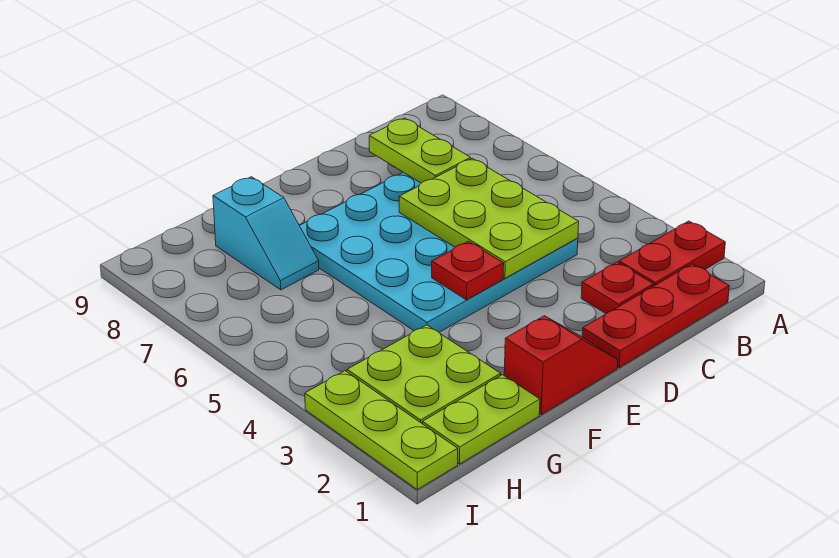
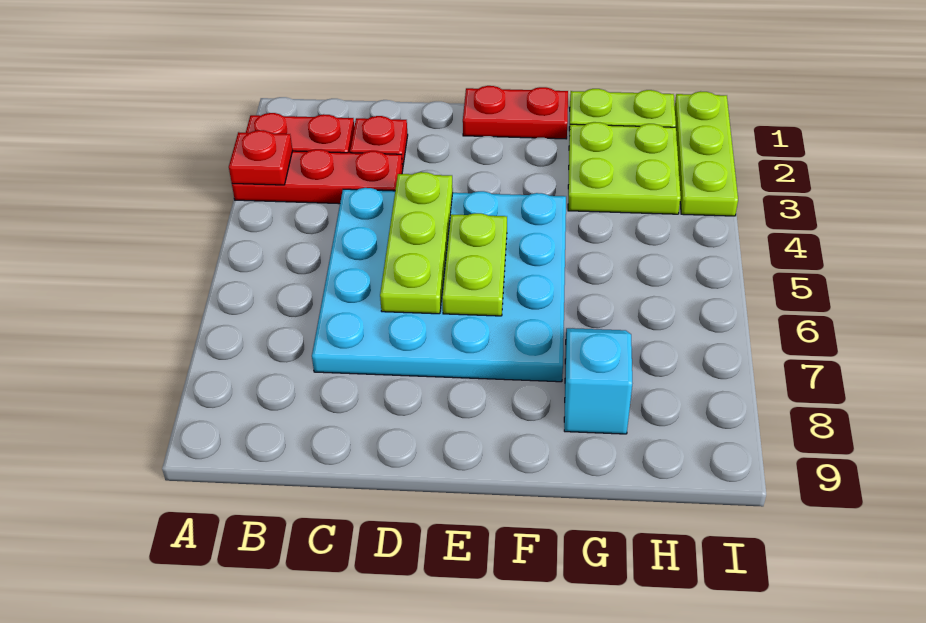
red plate B1:D1 level 1 -> red plate A3:C3 level 1
lime plate C4:D6 level 2 -> lime plate D4:D6 level 2
lime plate C7:C8 level 2 -> lime plate E5:E6 level 2
red slope E1:F1 level 1 top F -> red plate E1:F1 level 1
red plate E4 level 2 -> red plate A3 level 2

